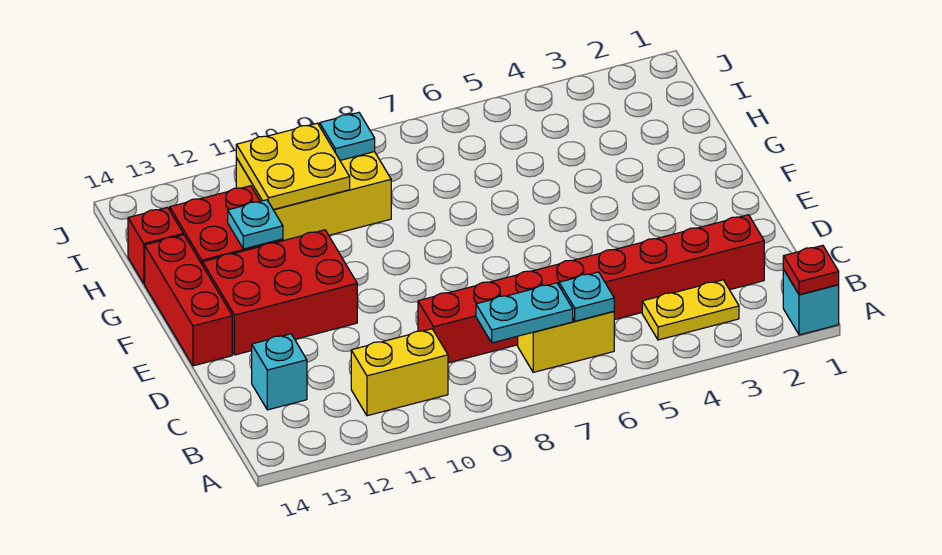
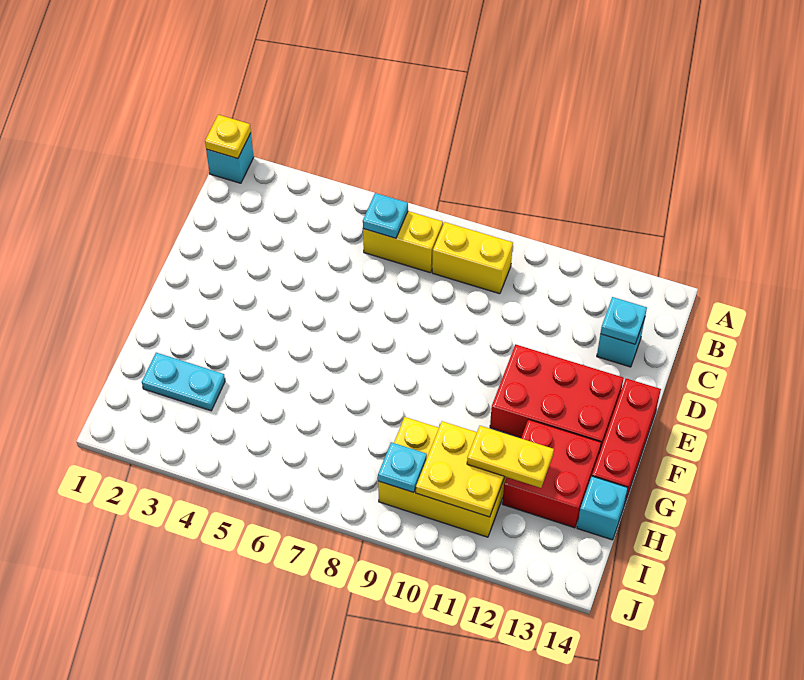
red plate A1 level 2 -> yellow plate A1 level 2
yellow plate B3:B4 level 1 -> yellow plate H11:H12 level 3
cyan plate B7:B8 level 2 -> cyan plate H2:H3 level 1
yellow brick B10:B11 level 1 -> yellow brick B8:B9 level 1
red brick C2:C9 level 1 -> none
cyan plate G12 level 2 -> cyan plate C13 level 2
red brick H14 level 1 -> cyan brick H14 level 1

